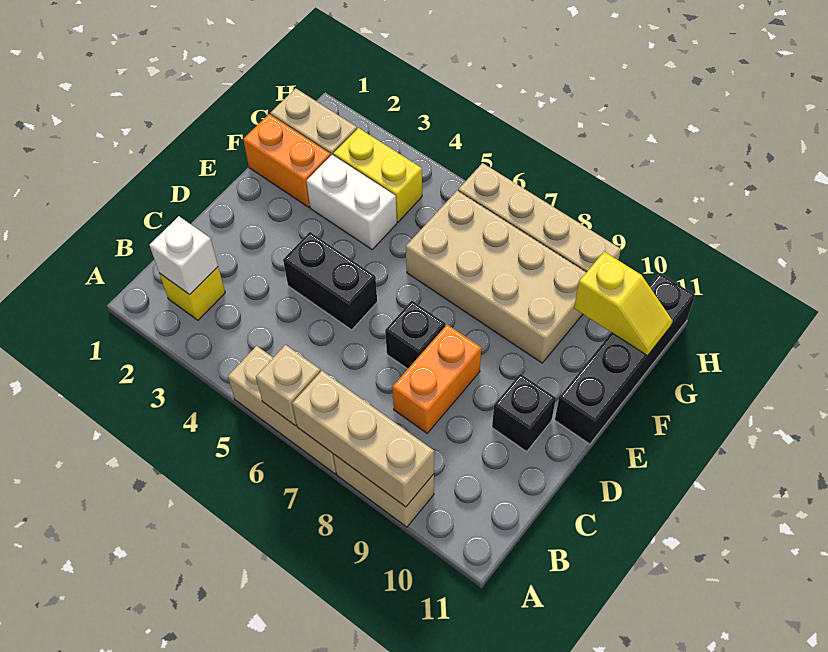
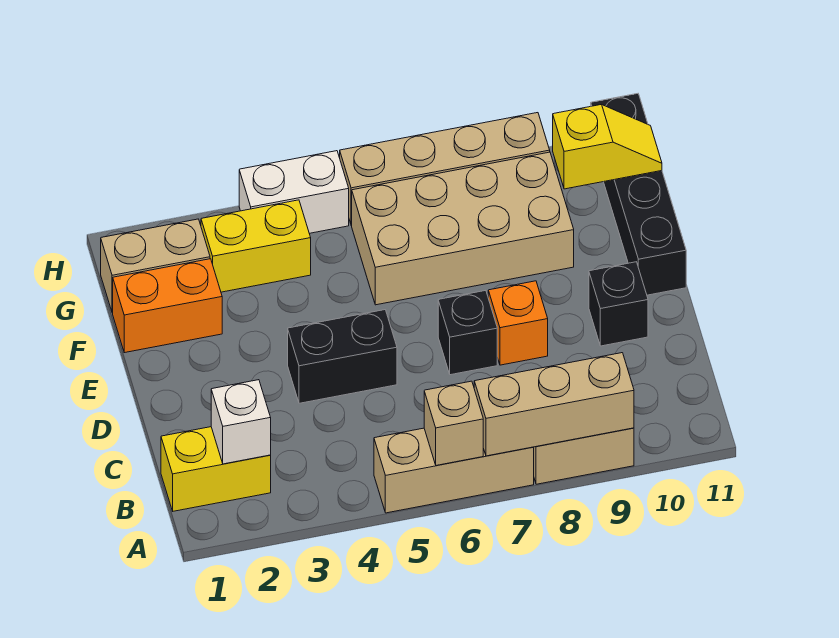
yellow brick B2 level 1 -> yellow brick B1:B2 level 1
orange brick C8:D8 level 1 -> orange brick D8 level 1
white brick F3:F4 level 1 -> white brick H4:H5 level 1

